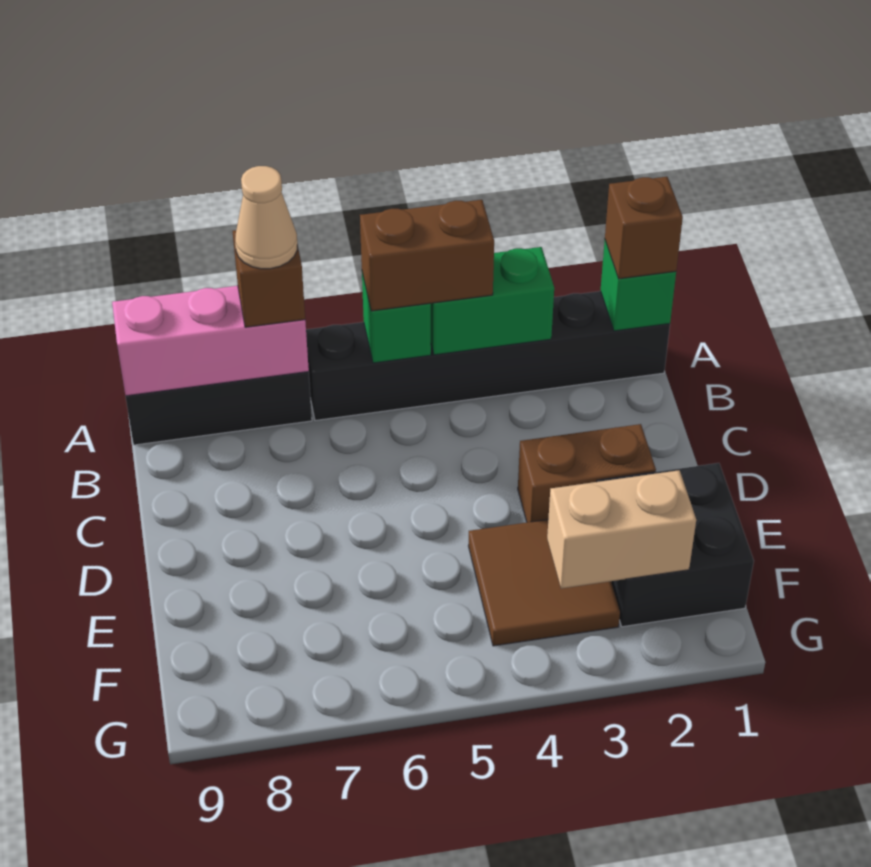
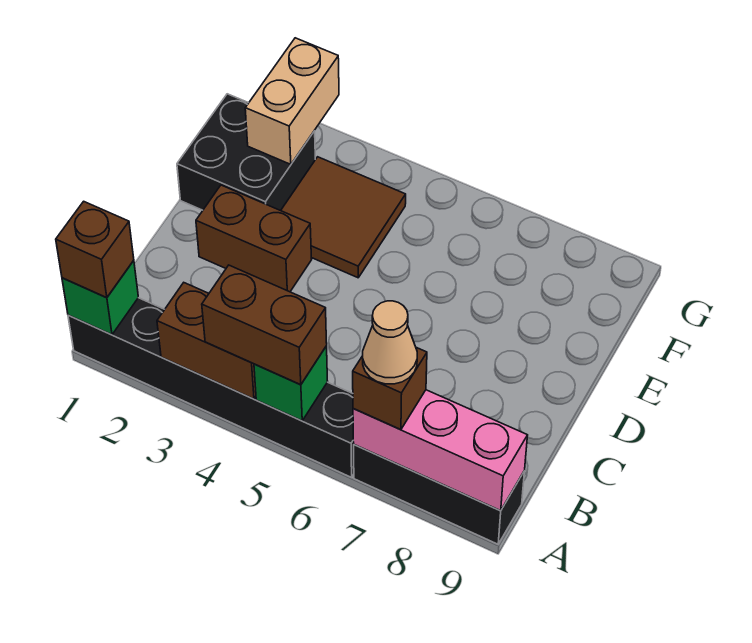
green brick A3:A4 level 2 -> brown brick A3:A4 level 2
tan brick F2:F3 level 2 -> tan brick F2:G2 level 2

